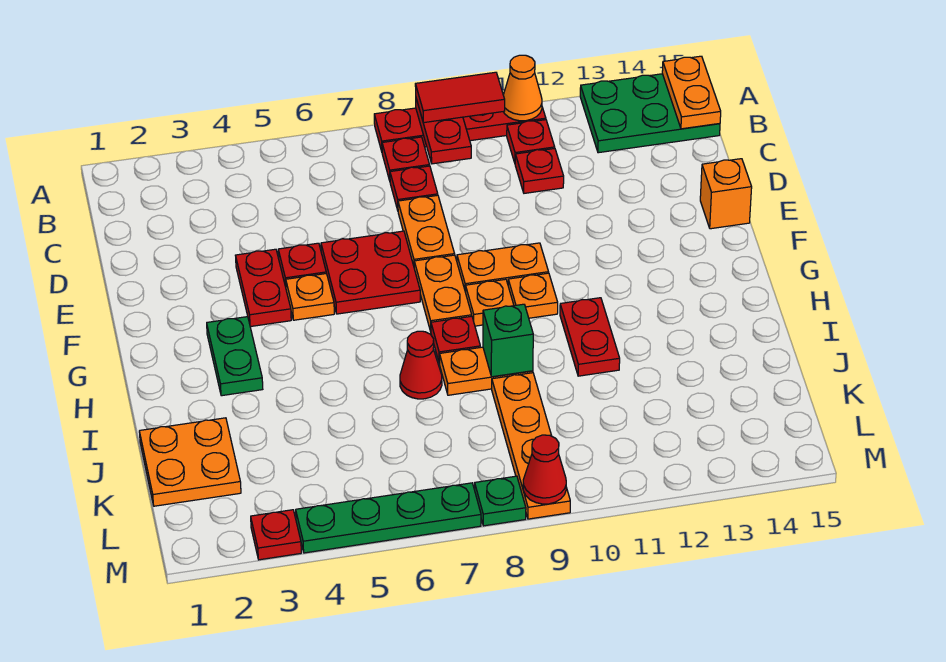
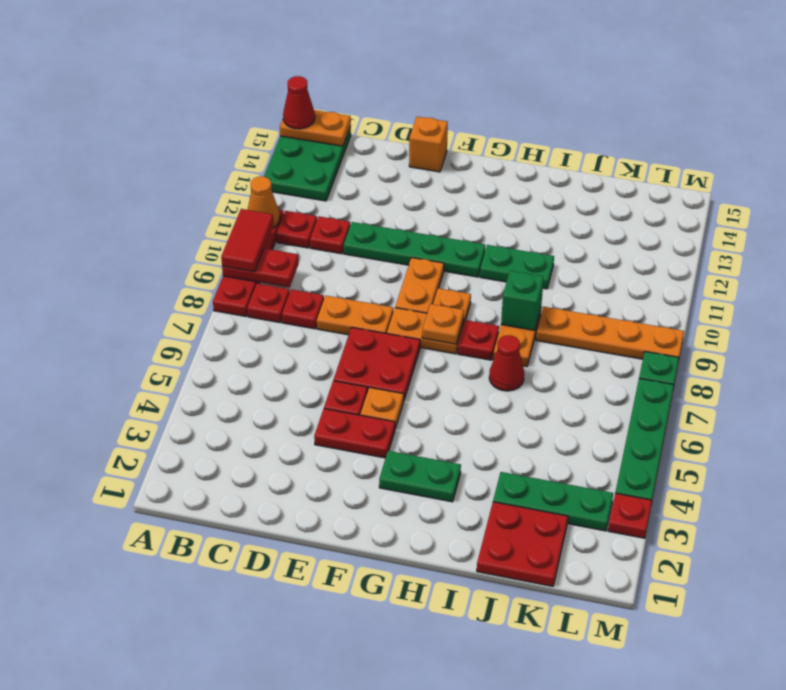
none -> green plate D11:G11 level 1
orange plate G10 level 1 -> orange plate G8 level 2
red plate H11:I11 level 1 -> green plate H11:I11 level 1
orange plate J1:K2 level 1 -> red plate J1:K2 level 1
none -> green plate J3:L3 level 1
red cone M9 level 2 -> red cone A15 level 3

